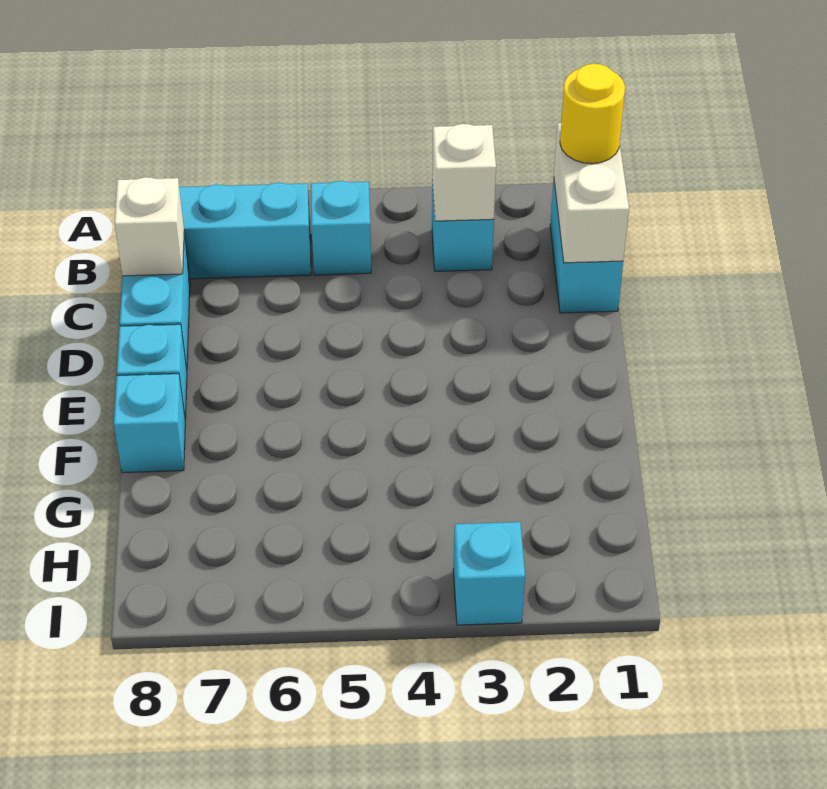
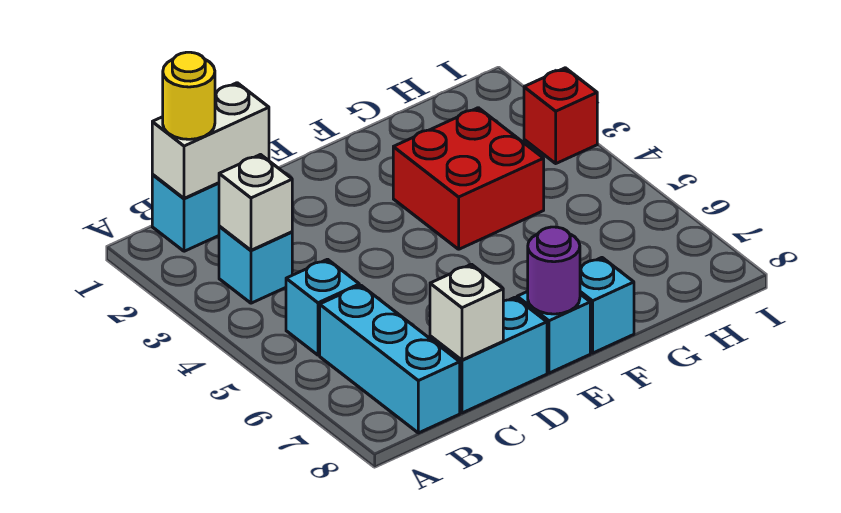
none -> purple round brick E8 level 2
none -> red brick F3:G4 level 1
cyan brick I3 level 1 -> red brick I3 level 1

